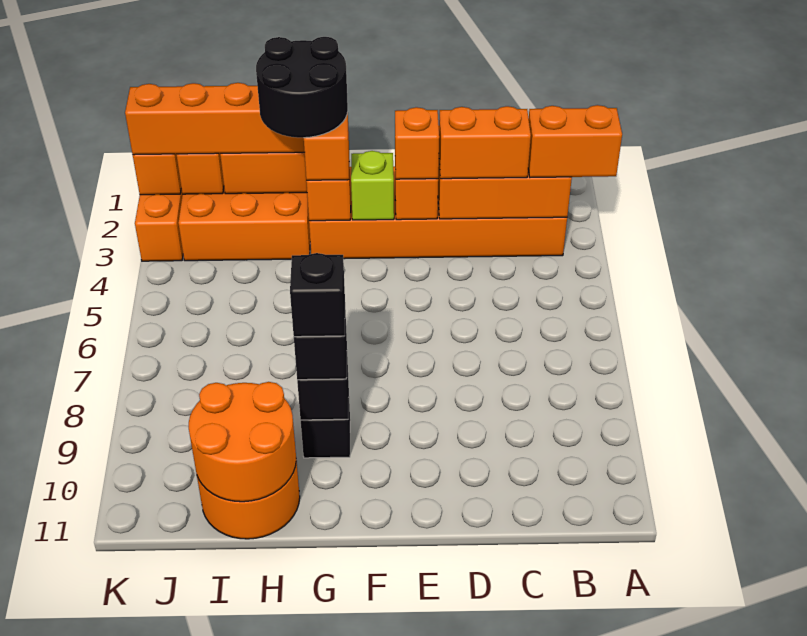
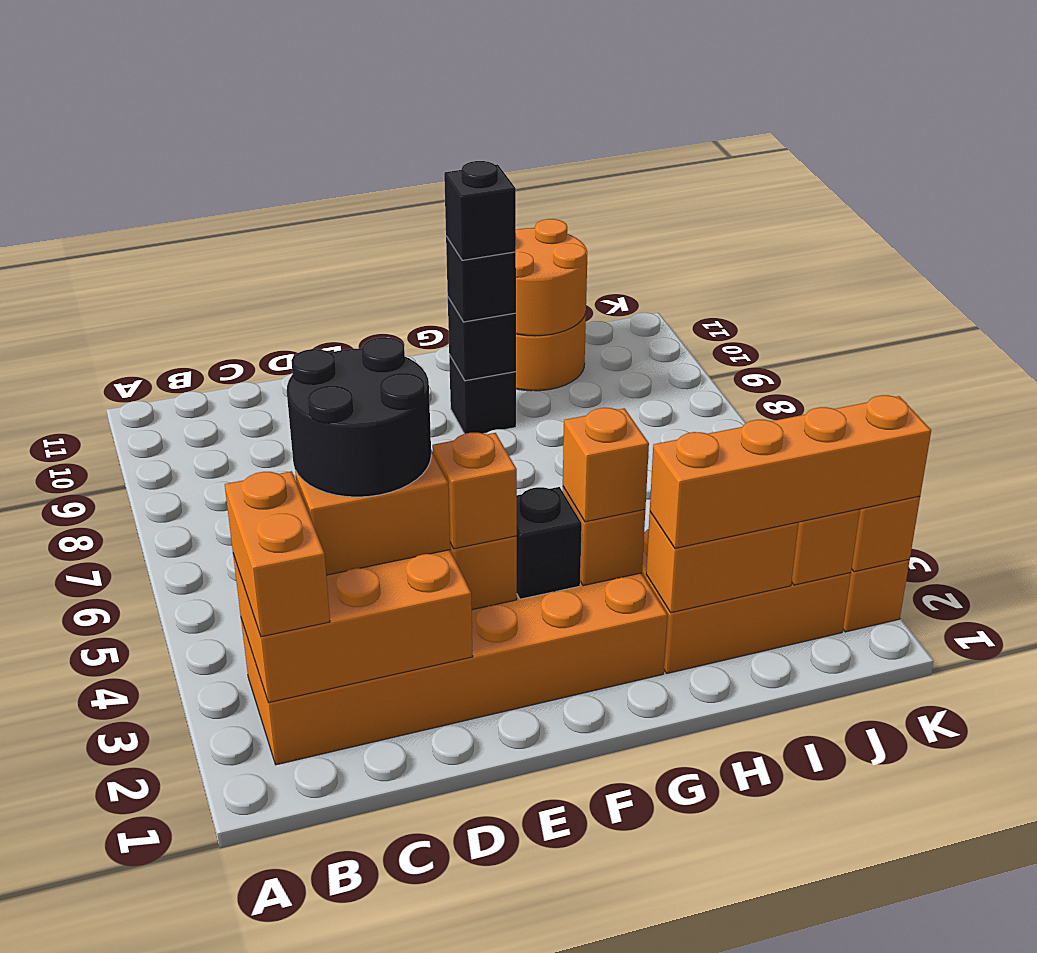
orange brick A3:B3 level 3 -> orange brick B2:B3 level 3
lime brick F3 level 2 -> black brick F3 level 2
black round brick G2:H3 level 4 -> black round brick C3:D4 level 4

